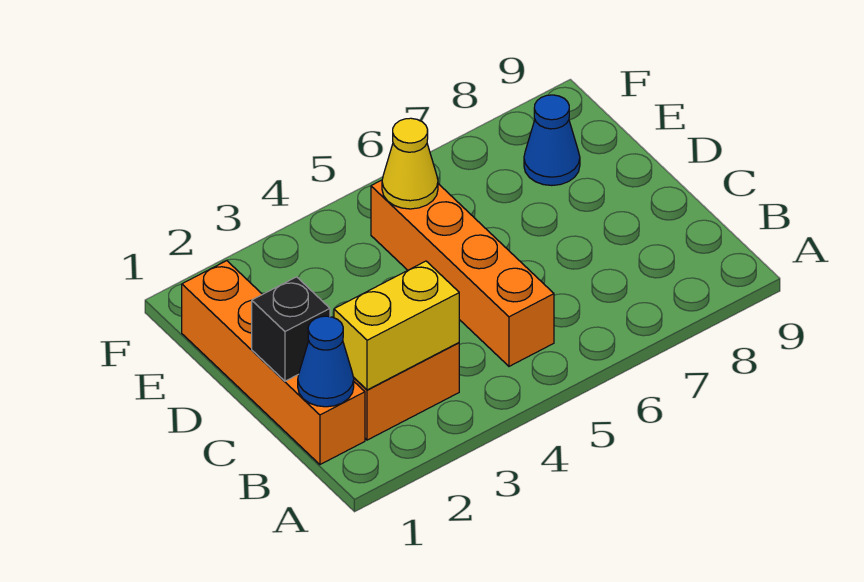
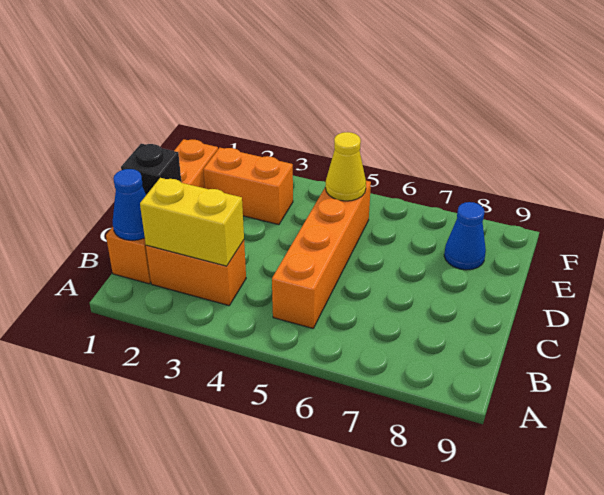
none -> orange brick E2:E3 level 1

